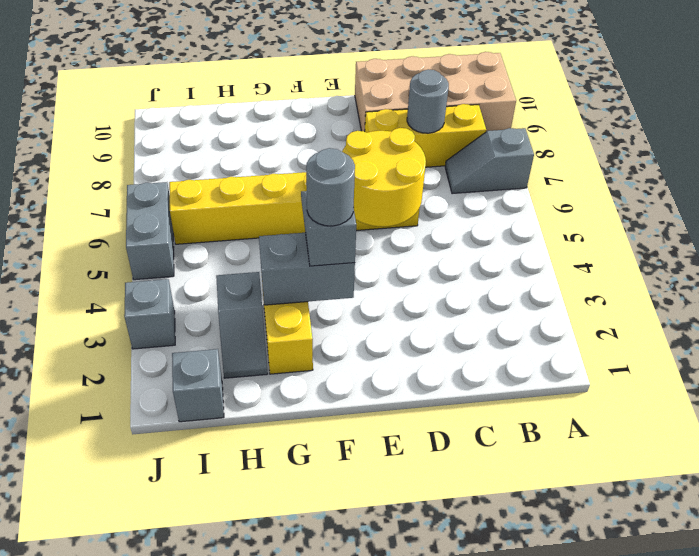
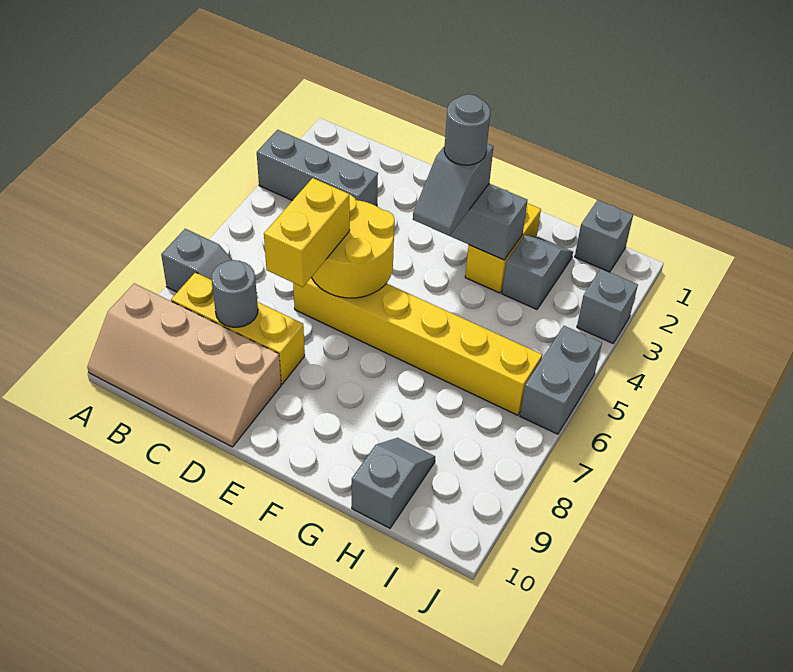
none -> grey brick A3:C3 level 1
tan brick A9:D10 level 1 -> tan slope A9:D10 level 1 top 9
none -> yellow brick D6:D7 level 3
none -> grey slope H9:H10 level 1 top 10

